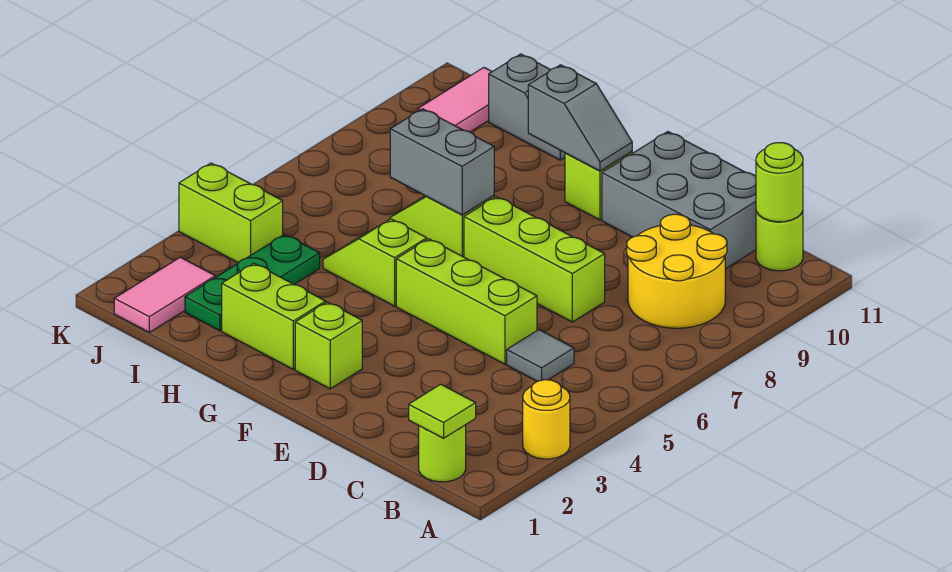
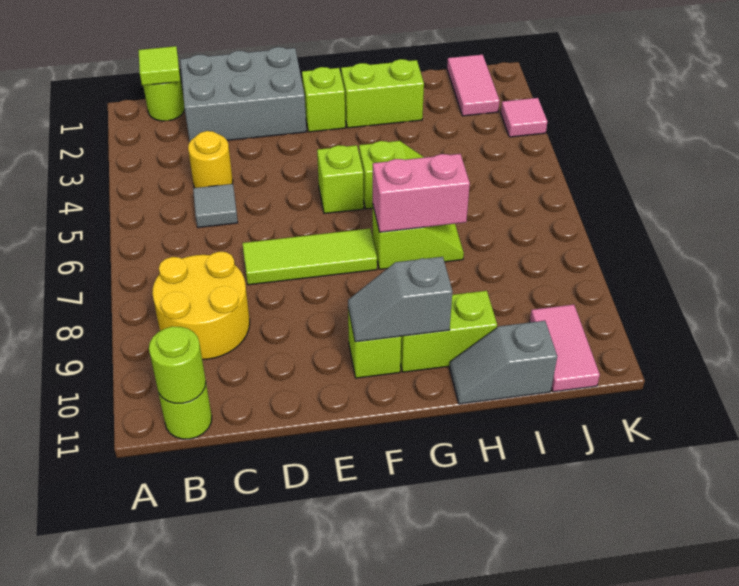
yellow round brick A3 level 1 -> yellow round brick C4 level 1
grey brick C10:E11 level 1 -> grey brick C1:E2 level 1
lime brick D5:F5 level 1 -> lime brick F5 level 1
lime brick D7:F7 level 1 -> lime tile D7:F7 level 1
grey brick G7:H7 level 2 -> pink brick G7:H7 level 2
green plate I2:I4 level 1 -> none
lime brick J4:K4 level 1 -> lime brick G10:H10 level 1
none -> pink tile K3 level 1

